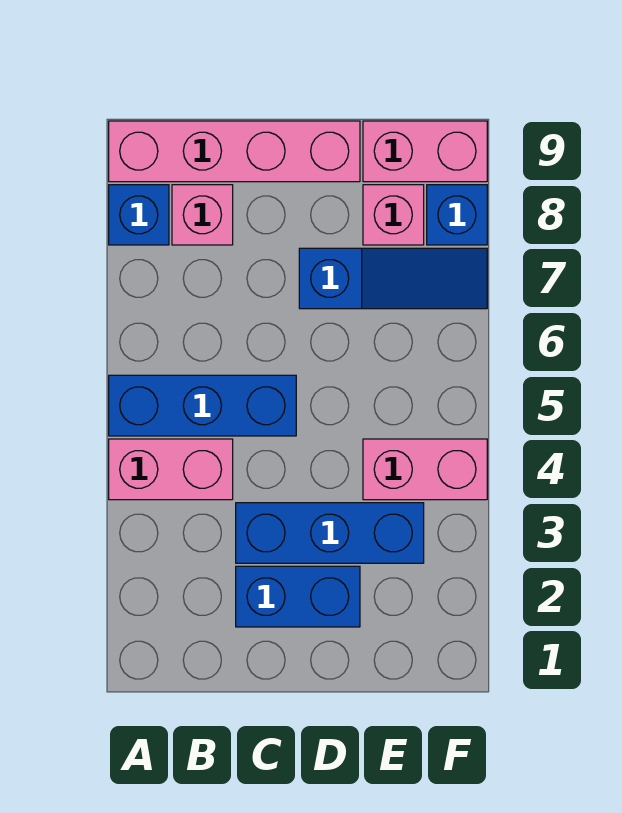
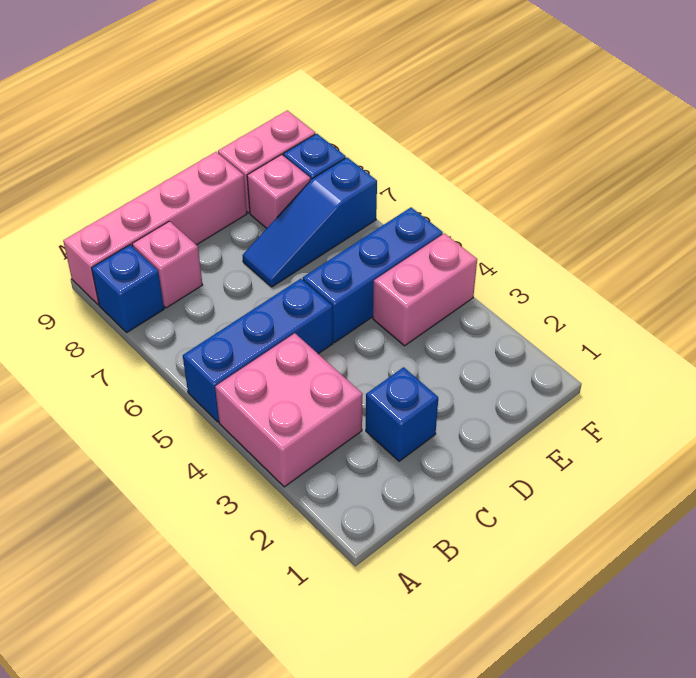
pink brick A4:B4 level 1 -> pink brick A3:B4 level 1
blue brick C2:D2 level 1 -> blue brick C2 level 1
blue brick C3:E3 level 1 -> blue brick D5:F5 level 1
blue slope D7:F7 level 1 top D -> blue slope D7:F7 level 1 top F

